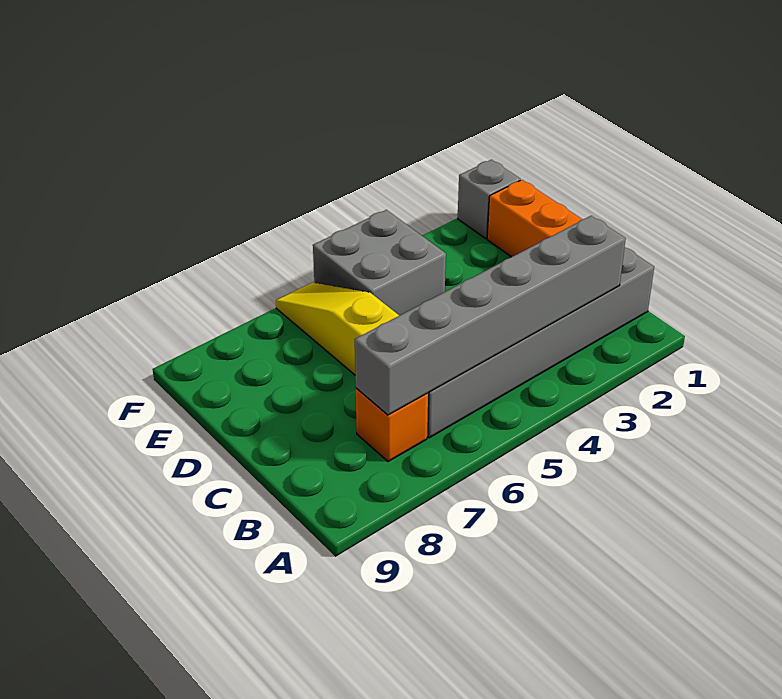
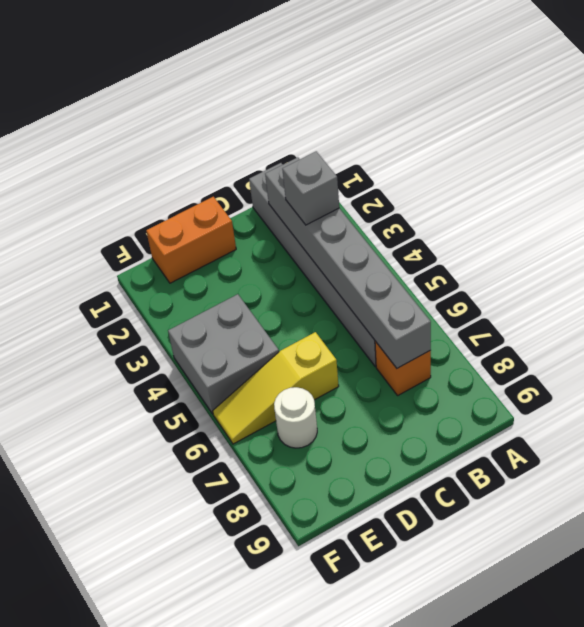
none -> white round brick E7 level 1
grey brick F1 level 1 -> grey brick B3 level 3

